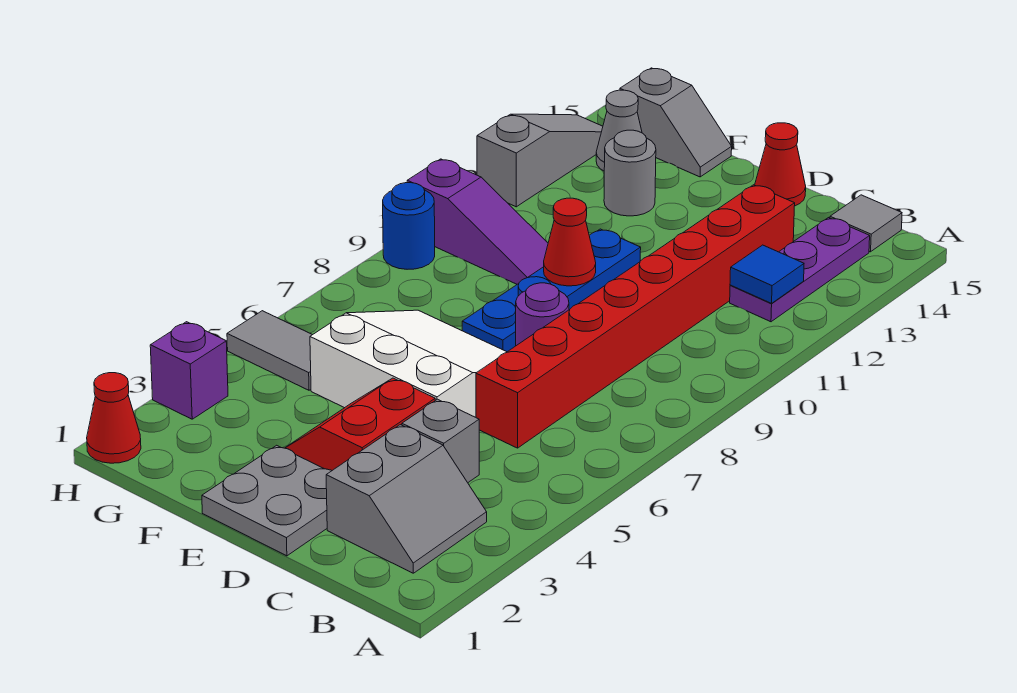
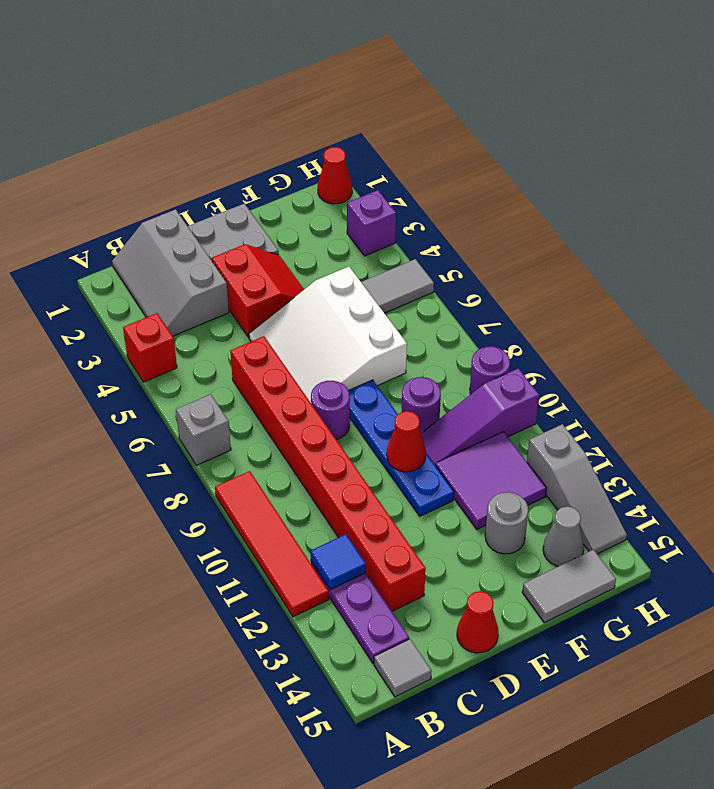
none -> red brick A4 level 1
none -> red tile A9:A12 level 1
grey slope B2:C3 level 1 top C -> grey slope B1:C3 level 1 top C
grey brick C4 level 1 -> grey brick A7 level 1
white slope D5:F7 level 1 top 5 -> white slope D5:F7 level 1 top F
none -> purple round brick F9 level 1
none -> purple tile F11:G12 level 1
grey slope F15:G15 level 1 top G -> grey tile F15:G15 level 1
blue round brick H9 level 1 -> purple round brick H9 level 1

